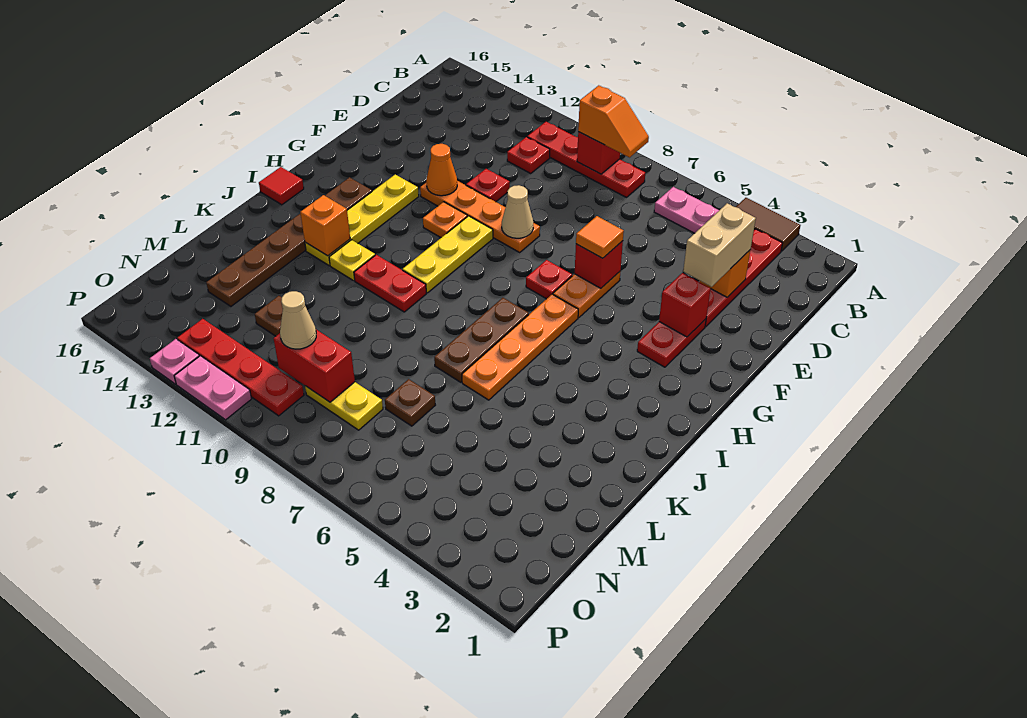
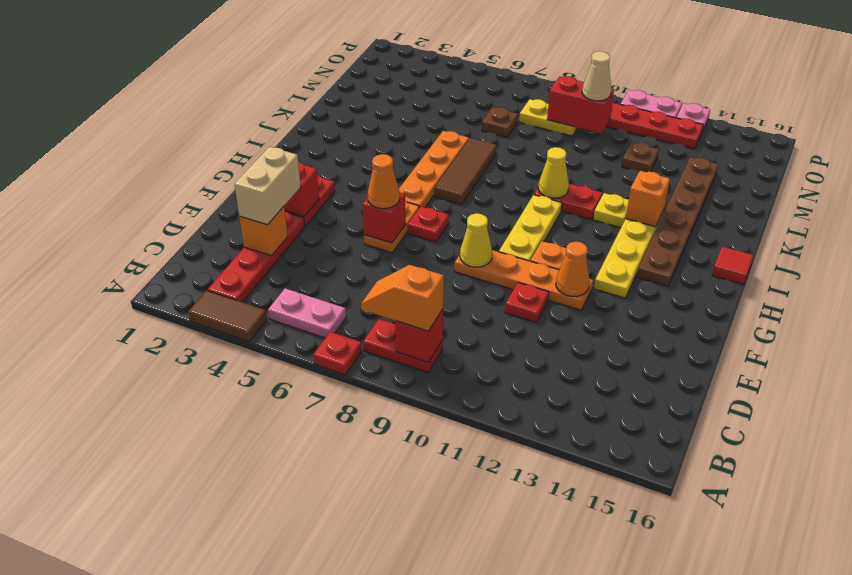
red plate B8:B11 level 1 -> red plate B8:B9 level 1
red plate C11 level 1 -> red plate A7 level 1
orange tile F6 level 3 -> orange cone F6 level 3
tan cone F9 level 2 -> yellow cone F9 level 2
brown plate I7:K7 level 1 -> brown tile I7:K7 level 1
none -> yellow cone J10 level 2

